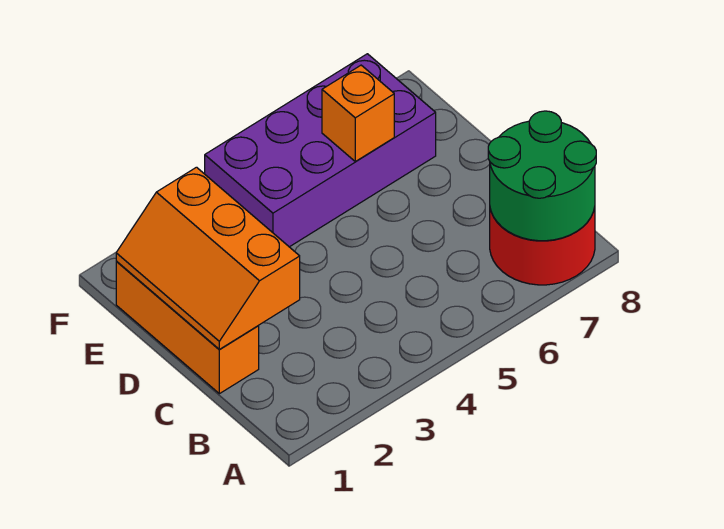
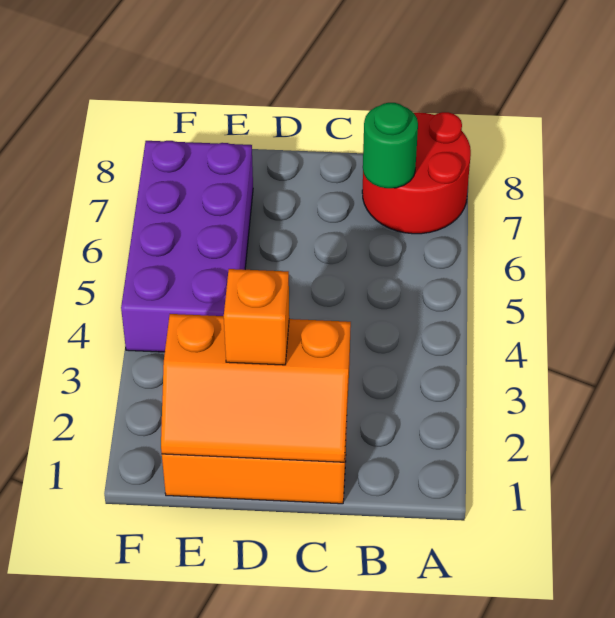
green round brick A7:B8 level 2 -> green round brick B7 level 2
orange brick E6 level 2 -> orange brick D2 level 3

